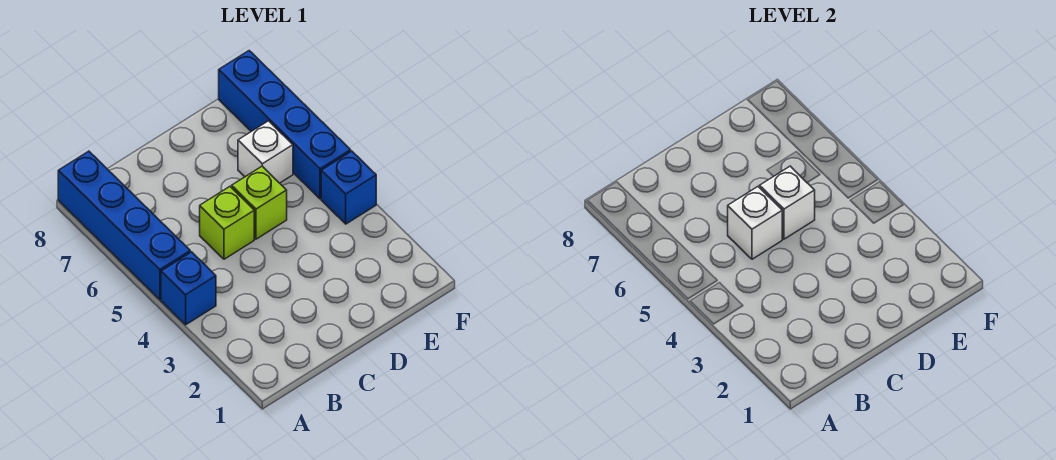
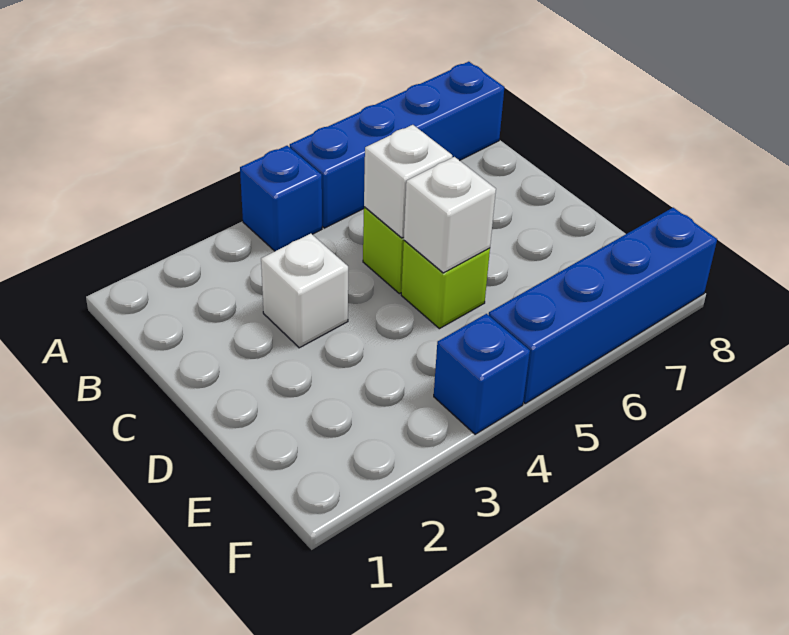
white brick E6 level 1 -> white brick C3 level 1

